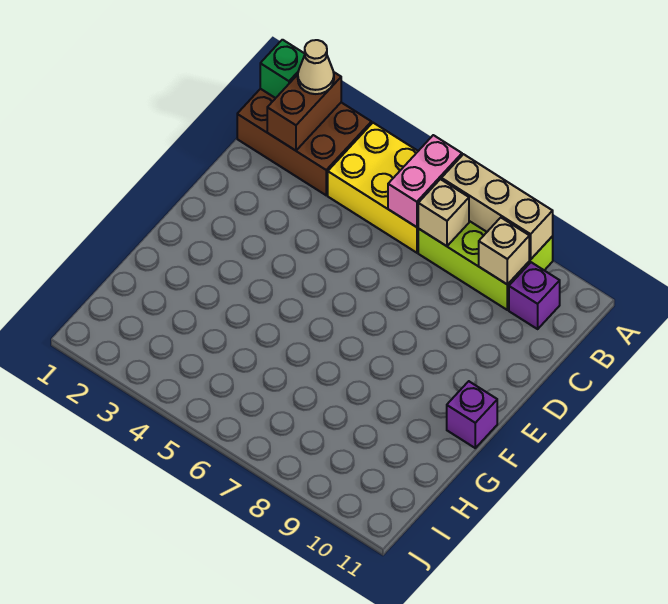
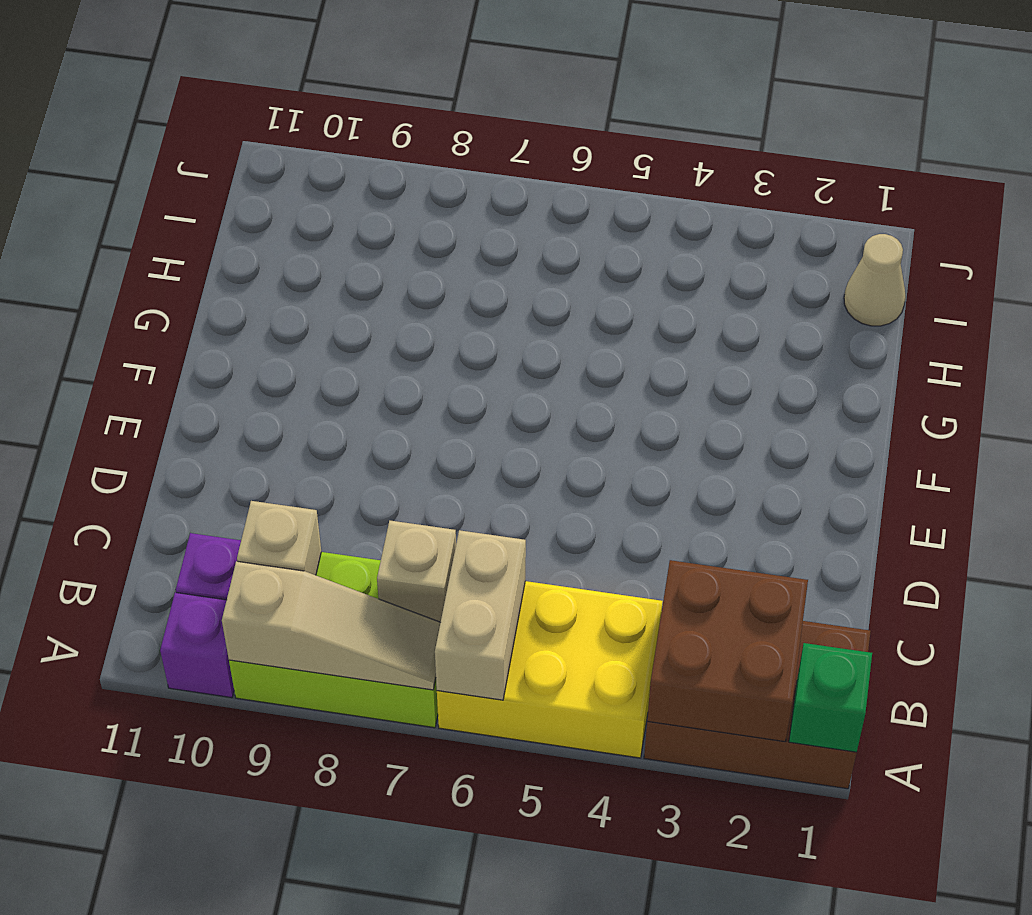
brown brick A2:B2 level 2 -> brown brick A2:B3 level 2
tan cone A2 level 3 -> tan cone I1 level 1
pink brick A6:B6 level 2 -> tan brick A6:B6 level 2
tan brick A7:A9 level 2 -> tan slope A7:A9 level 2 top 9
purple brick F11 level 1 -> purple brick A10 level 1

